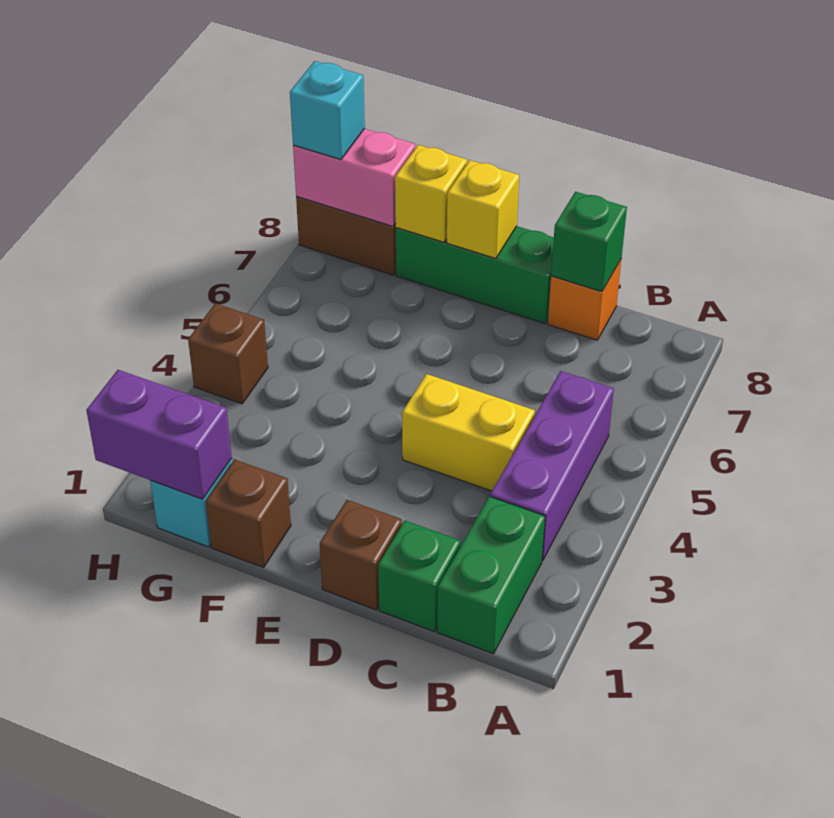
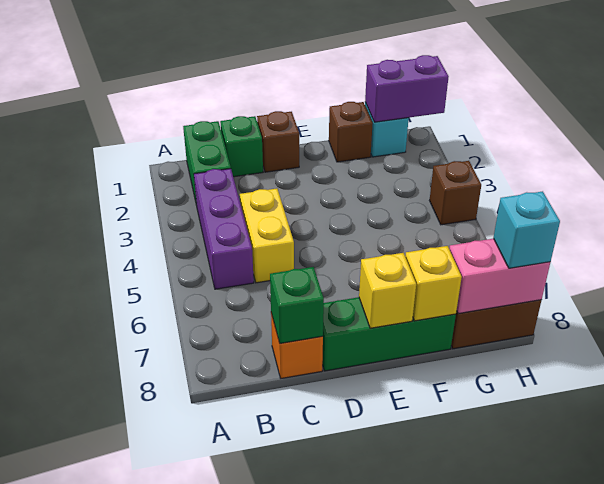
yellow brick C4:D4 level 1 -> yellow brick C4:C5 level 1

